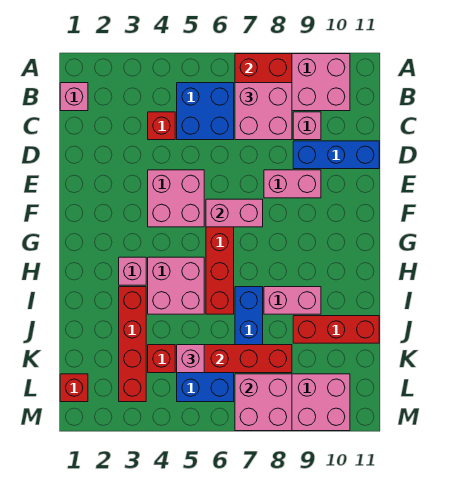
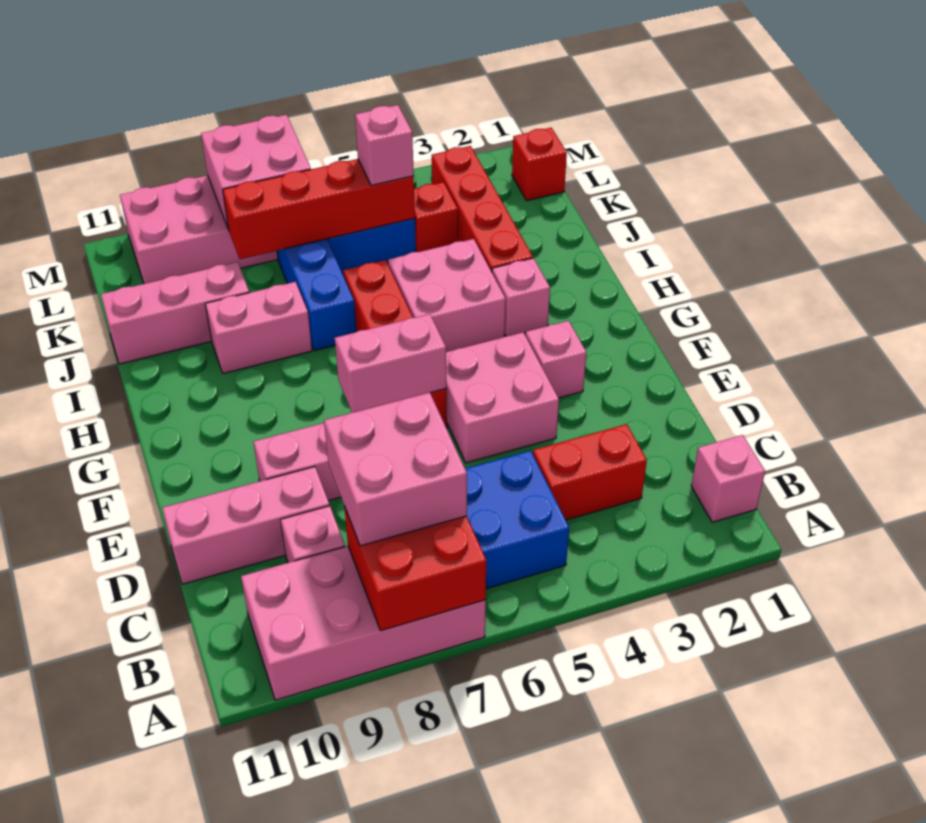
red brick C4 level 1 -> red brick C3:C4 level 1
blue brick D9:D11 level 1 -> pink brick D9:D11 level 1
none -> pink brick F3 level 1
red brick J9:J11 level 1 -> pink brick J9:J11 level 1

